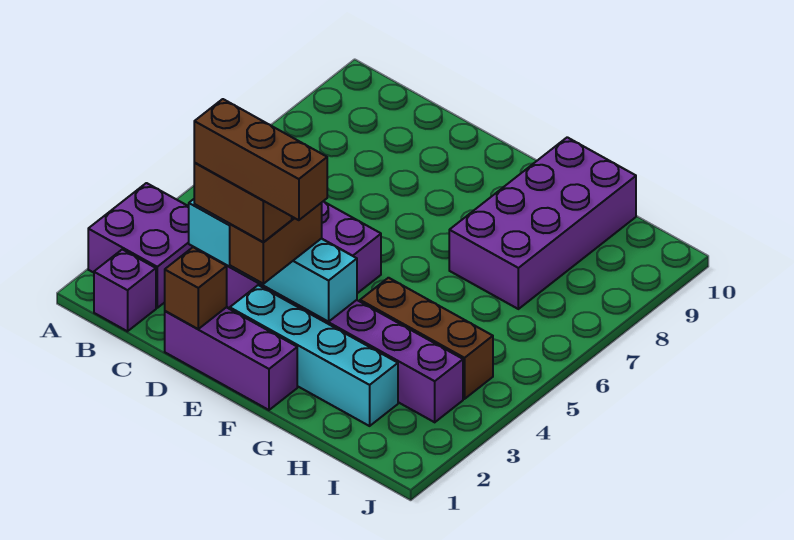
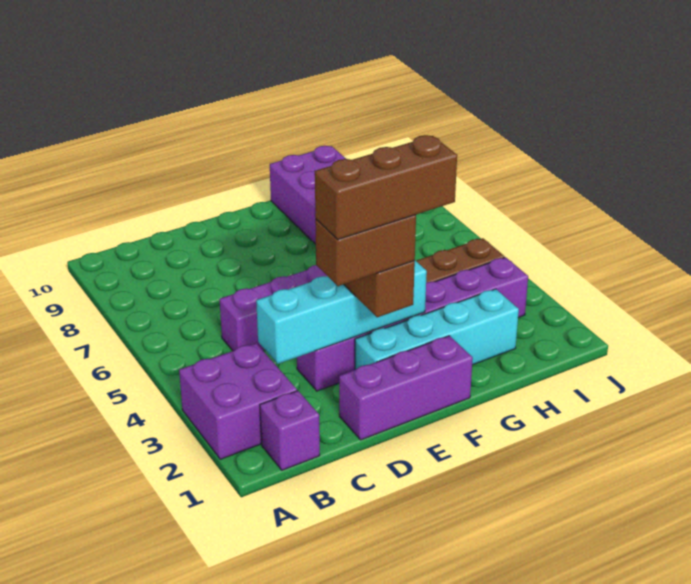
brown brick D1 level 2 -> none

